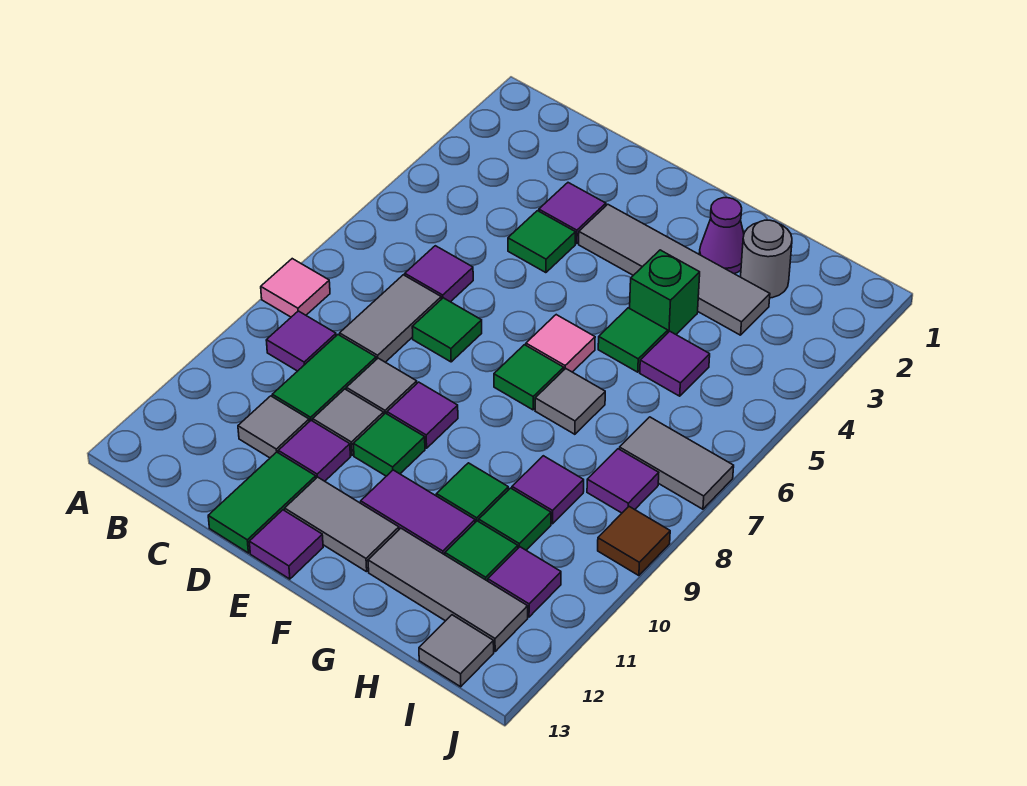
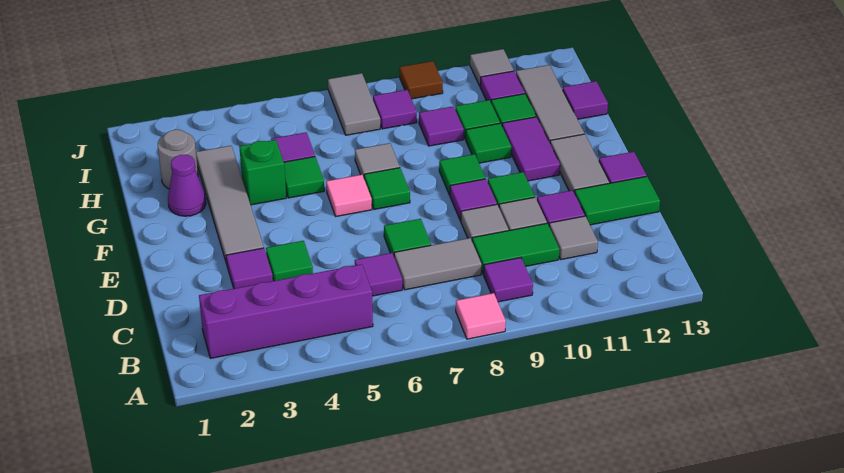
none -> purple brick B2:B5 level 1
none -> green tile F9 level 1
none -> purple tile H13 level 1
grey tile I13 level 1 -> grey tile J11 level 1

